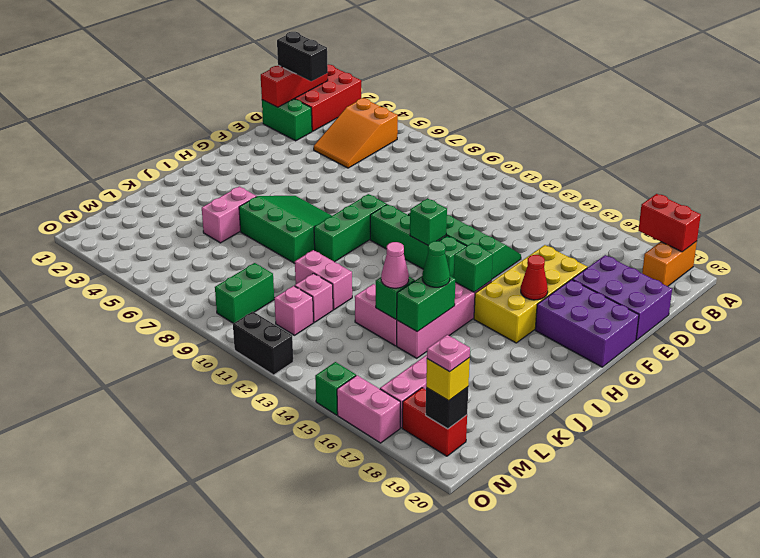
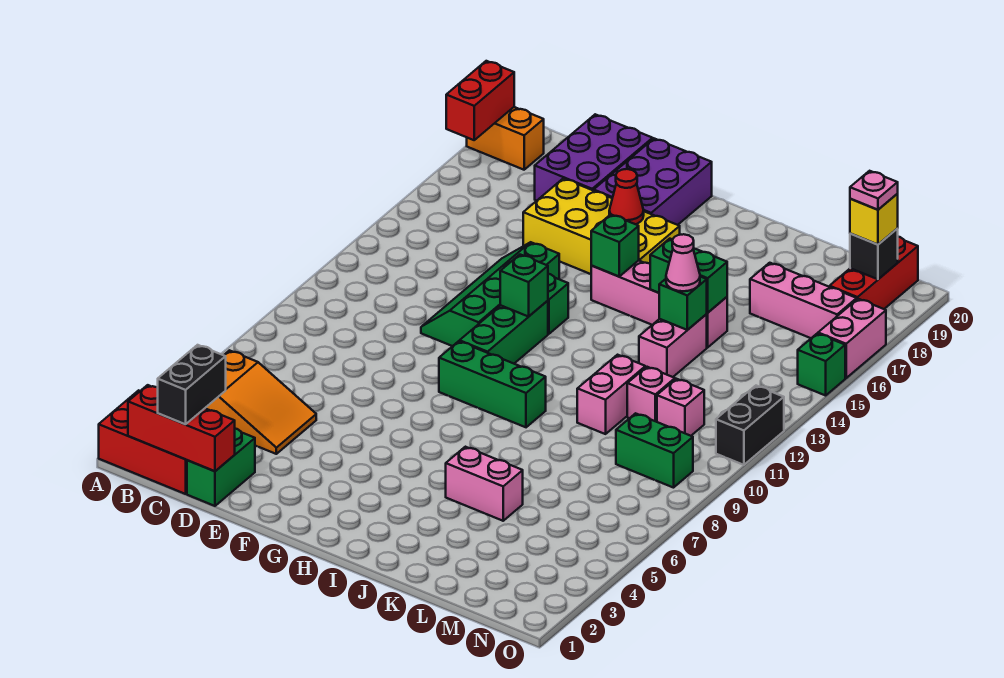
green slope H6:J8 level 1 top J -> none
green cone J15 level 3 -> none
red brick N18:N19 level 1 -> red brick N18:N20 level 1

